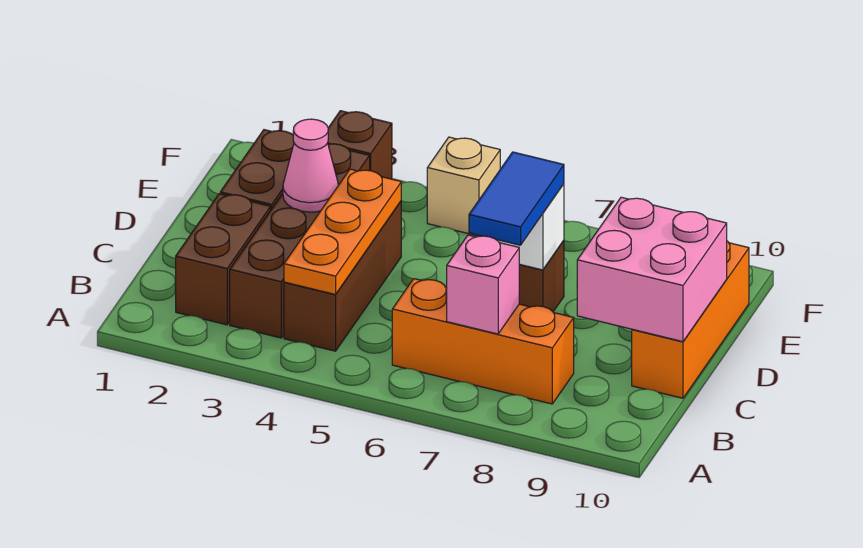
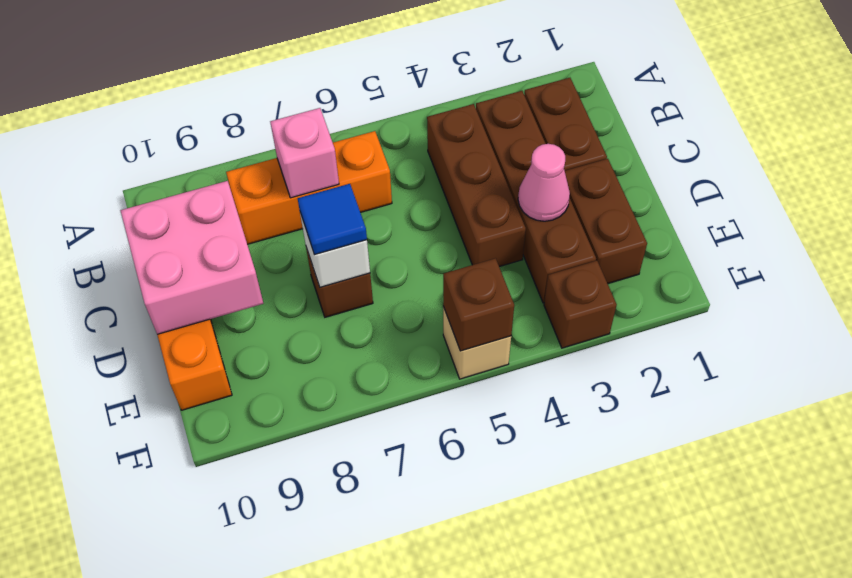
orange plate B4:D4 level 2 -> none
blue tile C7:D7 level 3 -> blue tile D7 level 3
none -> brown brick F5 level 2

